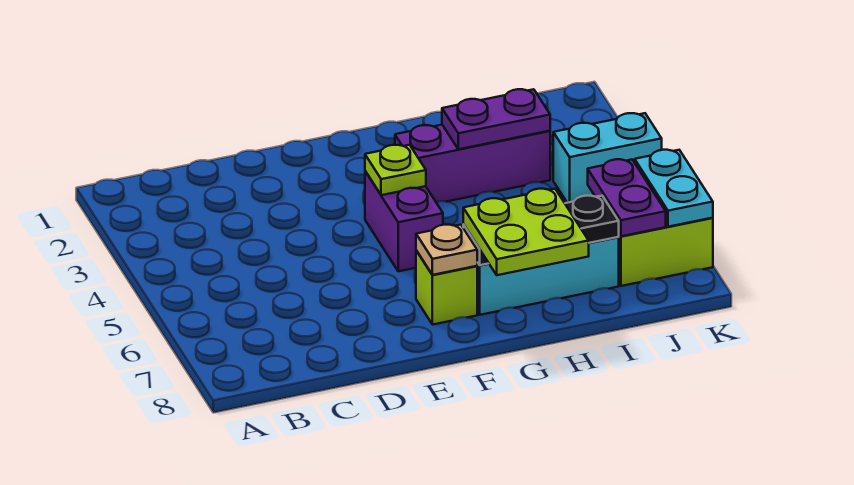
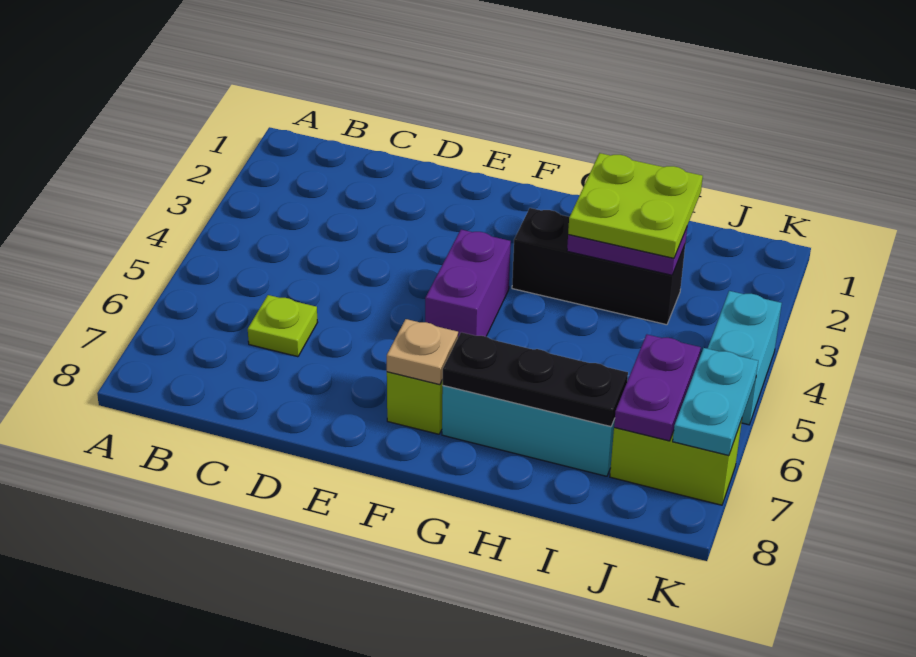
lime plate F4 level 2 -> lime plate C6 level 1
purple brick G3:I3 level 1 -> black brick G3:I3 level 1
lime plate G7:H8 level 3 -> lime plate H2:I3 level 3
cyan brick J4:K4 level 1 -> cyan brick K4:K5 level 1

